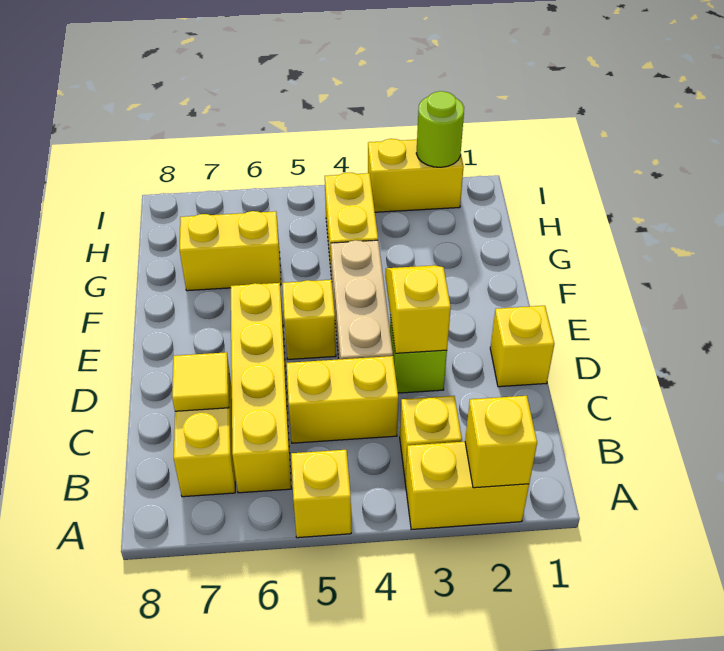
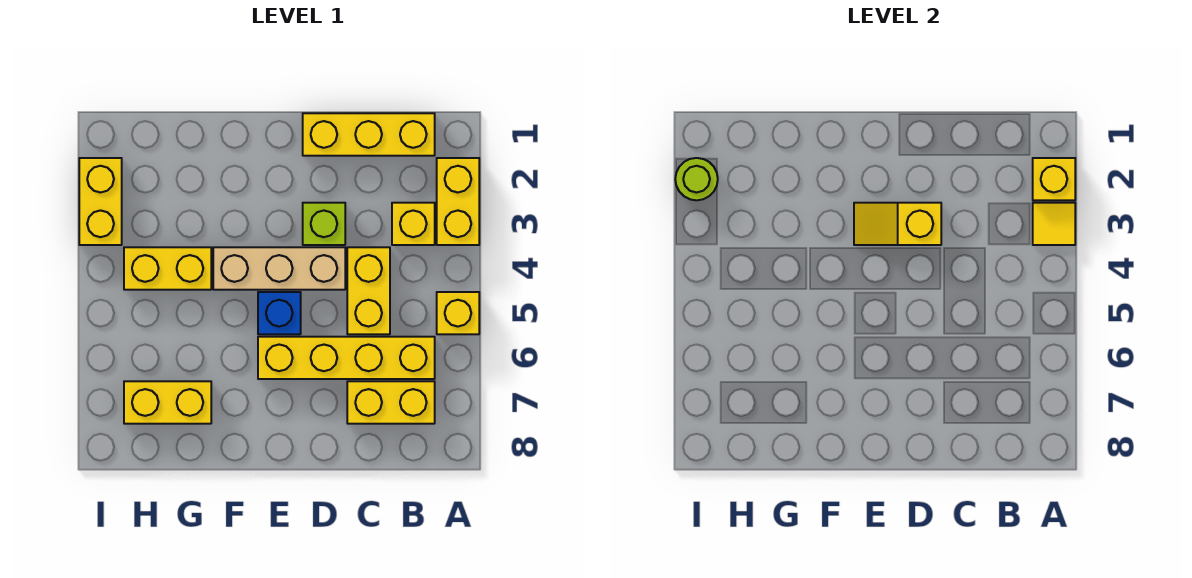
yellow tile C7 level 2 -> yellow tile A3 level 2
yellow brick D1 level 1 -> yellow brick B1:D1 level 1
yellow brick E5 level 1 -> blue brick E5 level 1
yellow brick G6:G7 level 1 -> yellow brick G7:H7 level 1

